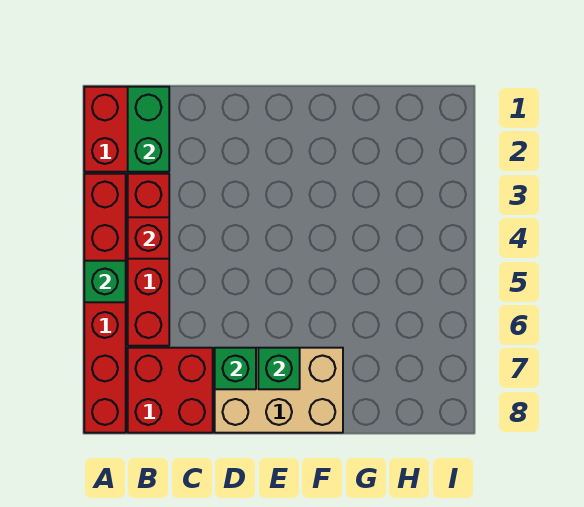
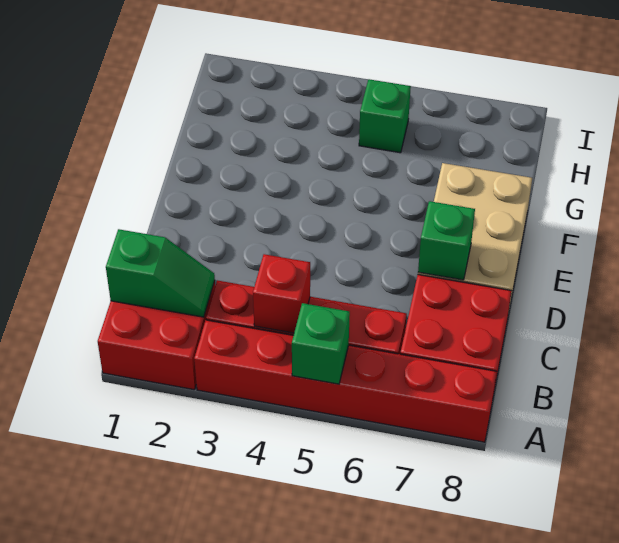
green brick B1:B2 level 2 -> green slope B1:B2 level 2 top 1
green brick E7 level 2 -> green brick H5 level 1

